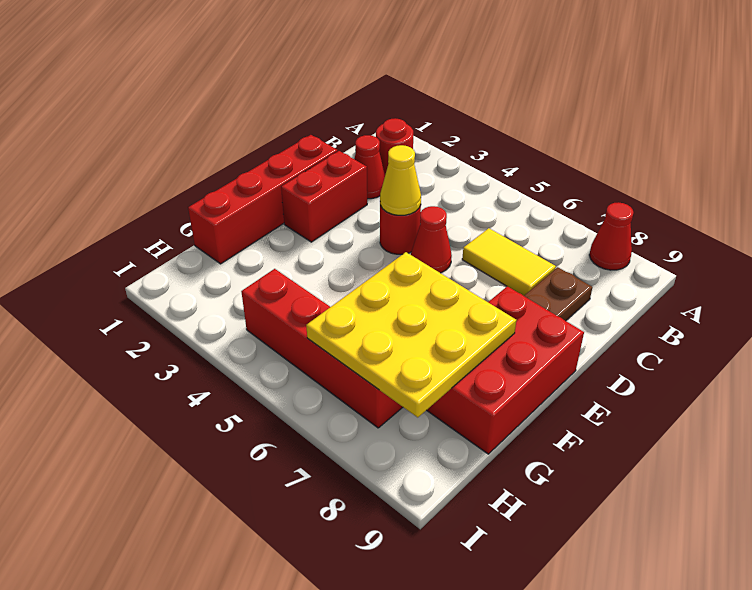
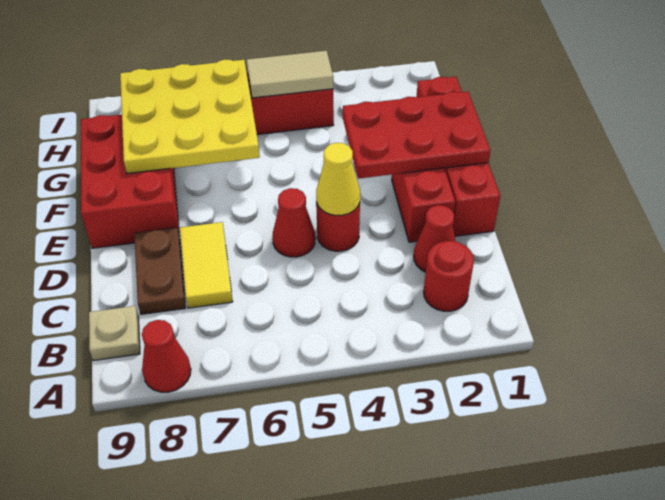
none -> tan plate B9 level 1
yellow tile C6:C7 level 1 -> yellow tile C7:D7 level 1
none -> red plate E1:F3 level 2
none -> tan tile H4:H5 level 2

